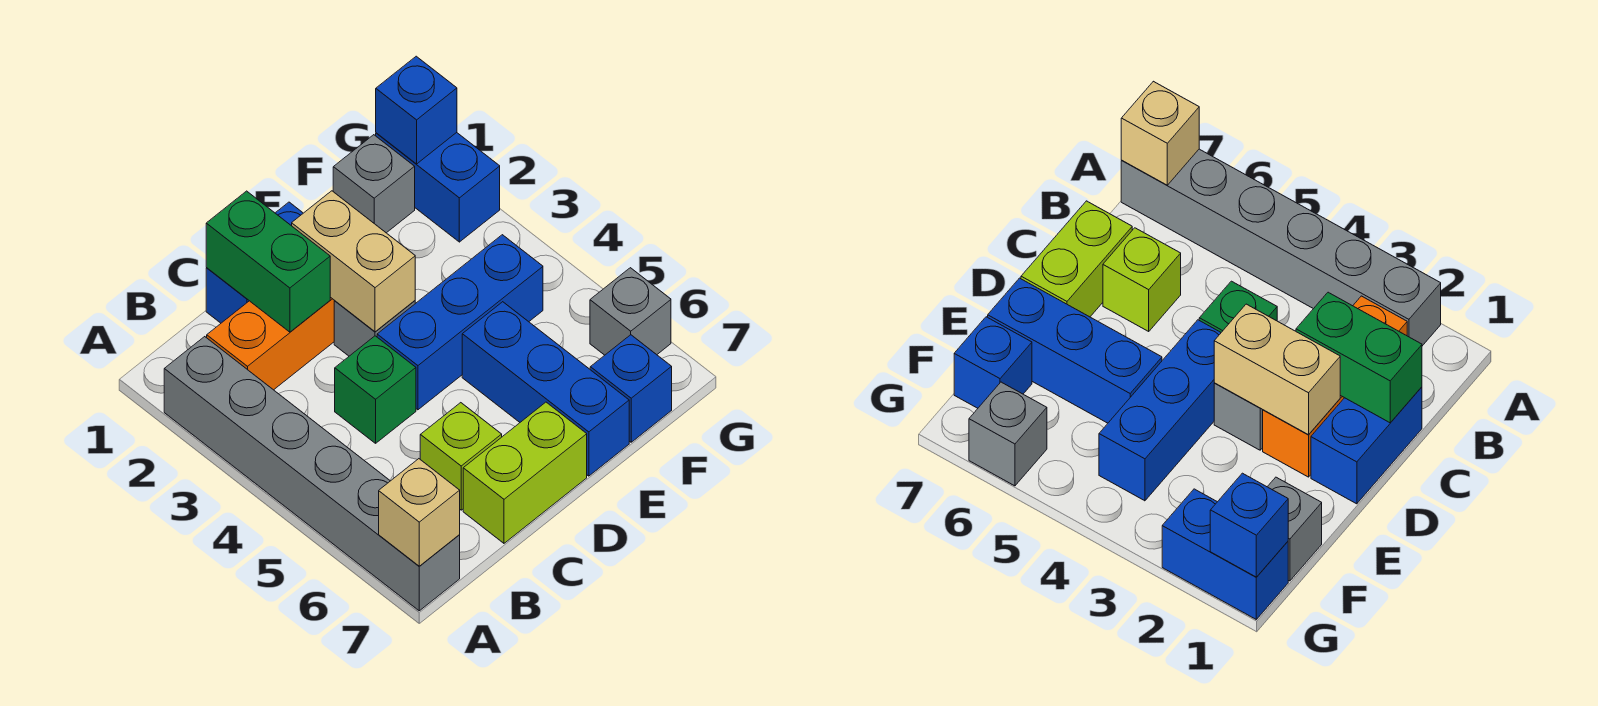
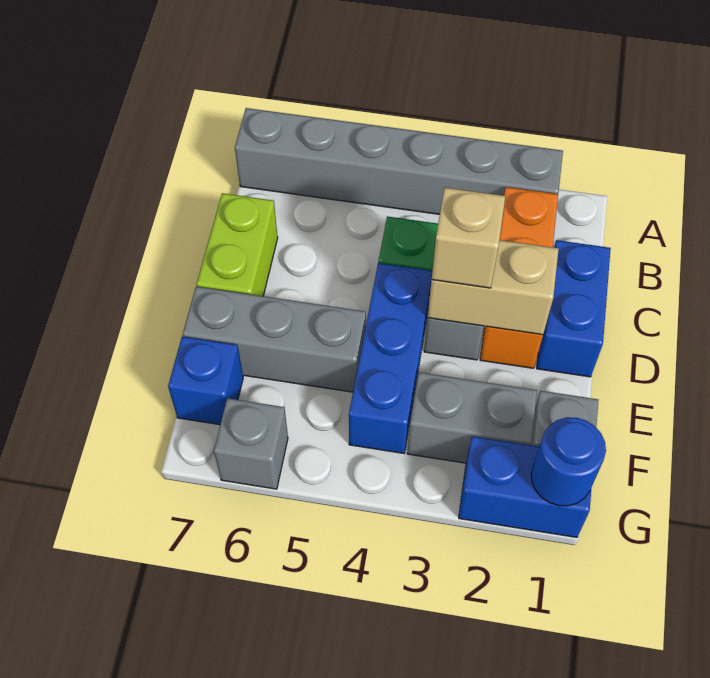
tan brick A7 level 2 -> tan brick D3 level 3
green brick C1:C2 level 2 -> none
lime brick C6 level 1 -> none
blue brick E5:E7 level 1 -> grey brick E5:E7 level 1
none -> grey brick F2:F3 level 1
blue brick G1 level 2 -> blue round brick G1 level 2

